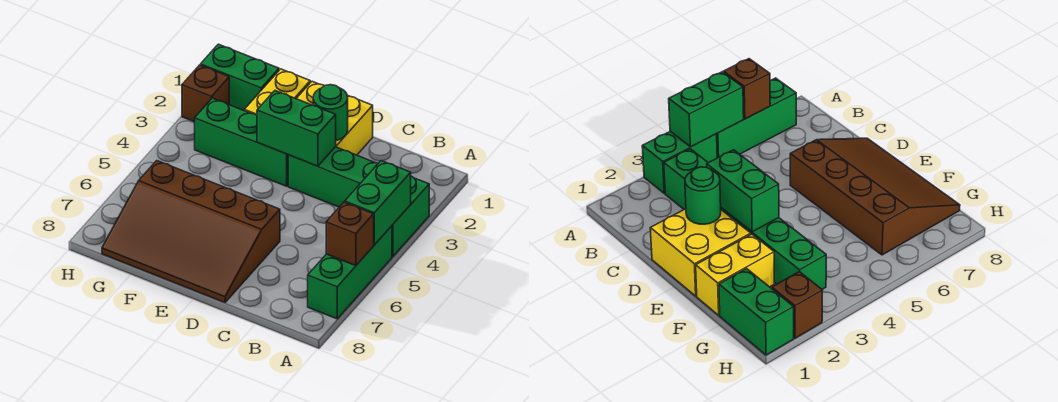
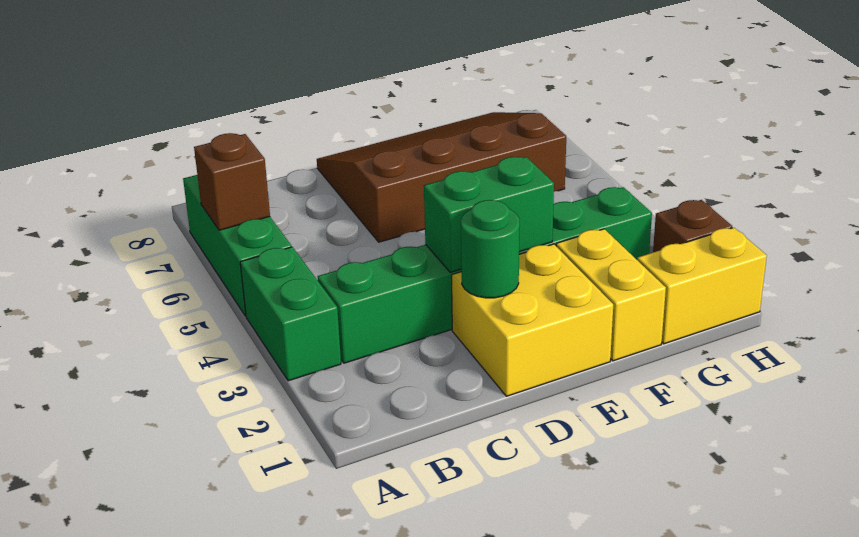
green brick A4:A5 level 2 -> none
green brick G1:H1 level 1 -> yellow brick G1:H1 level 1

